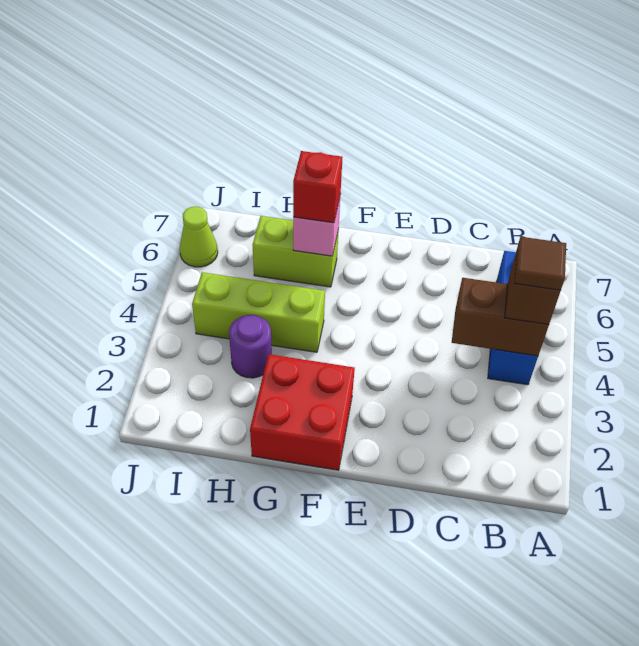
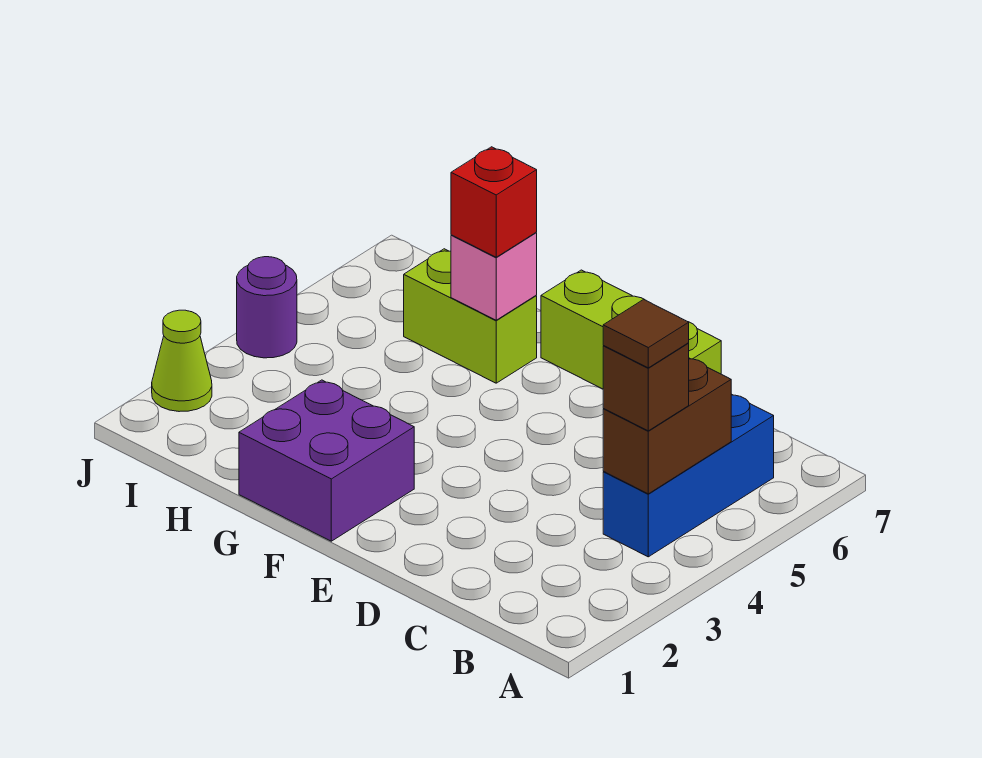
brown brick B4:C4 level 2 -> brown brick B4:B5 level 2
red brick F1:G2 level 1 -> purple brick F1:G2 level 1
lime brick G4:I4 level 1 -> lime brick D7:F7 level 1
purple round brick H3 level 1 -> purple round brick J4 level 1
lime cone J6 level 1 -> lime cone J2 level 1

